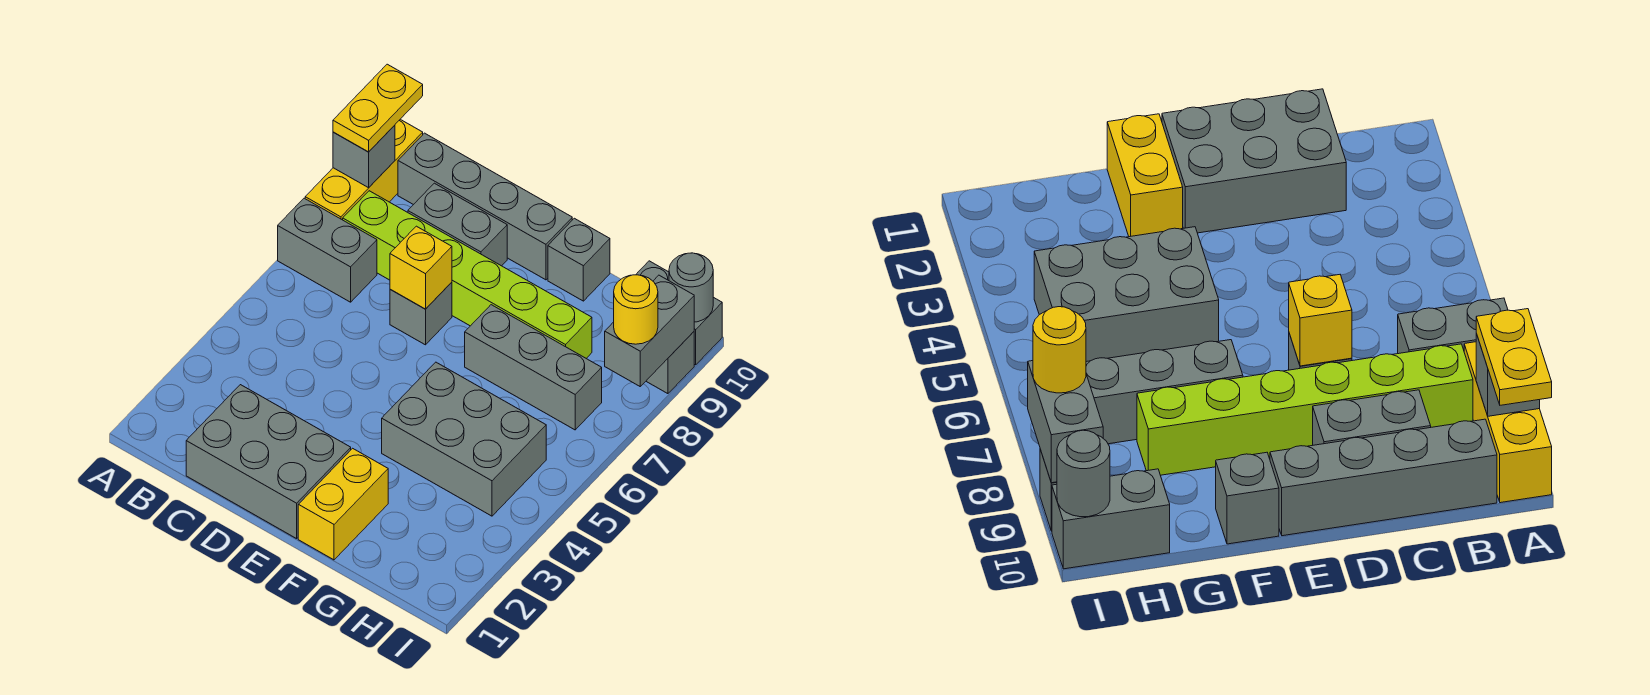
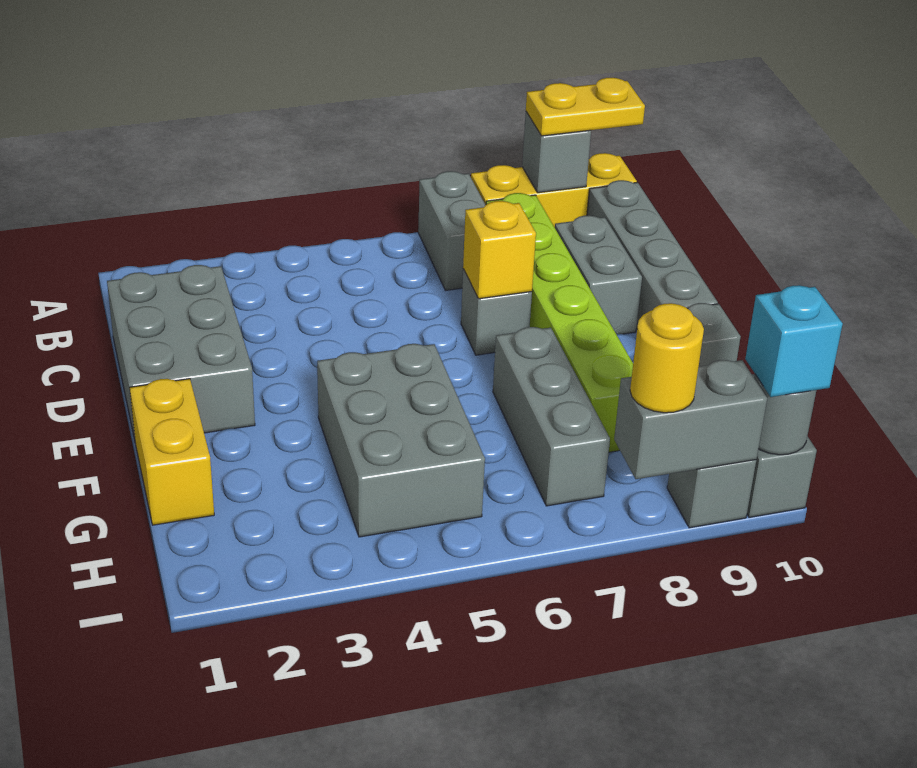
yellow brick F1:F2 level 1 -> yellow brick F1:G1 level 1
none -> cyan brick I10 level 3

